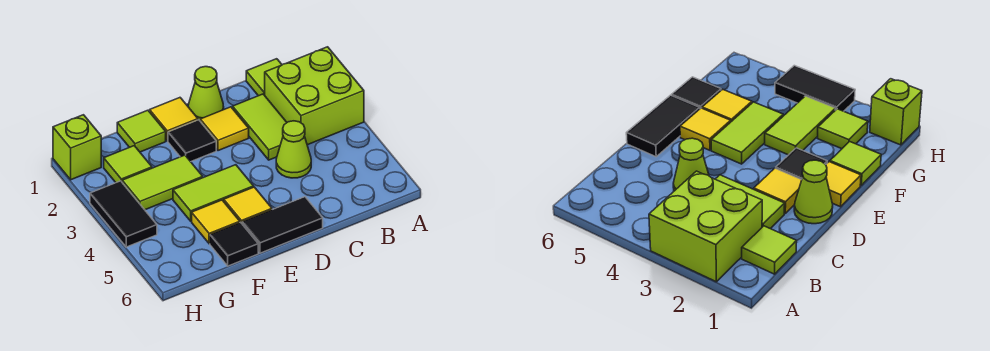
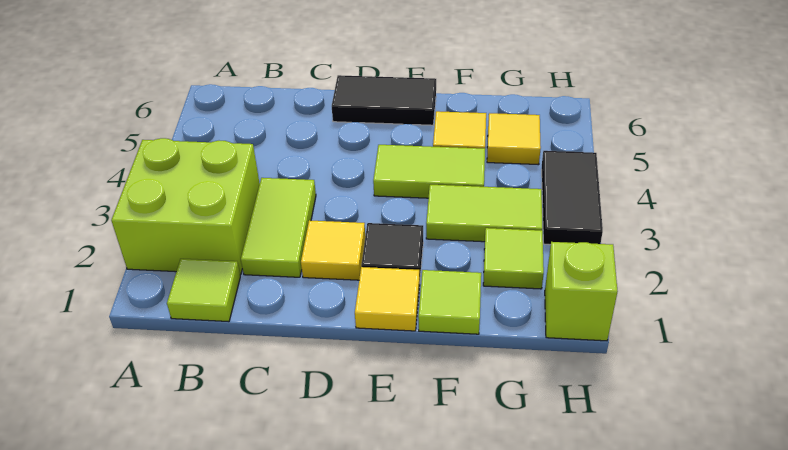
lime cone C4 level 1 -> none
lime cone D1 level 1 -> none
yellow tile E5 level 1 -> yellow tile G5 level 1
black tile F6 level 1 -> none

